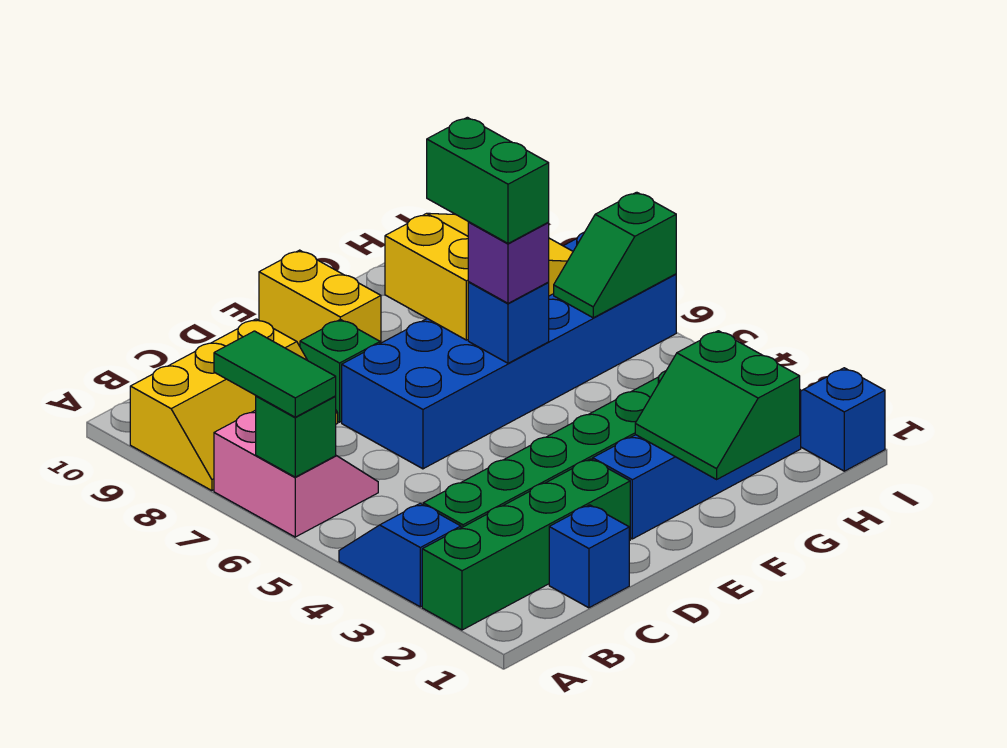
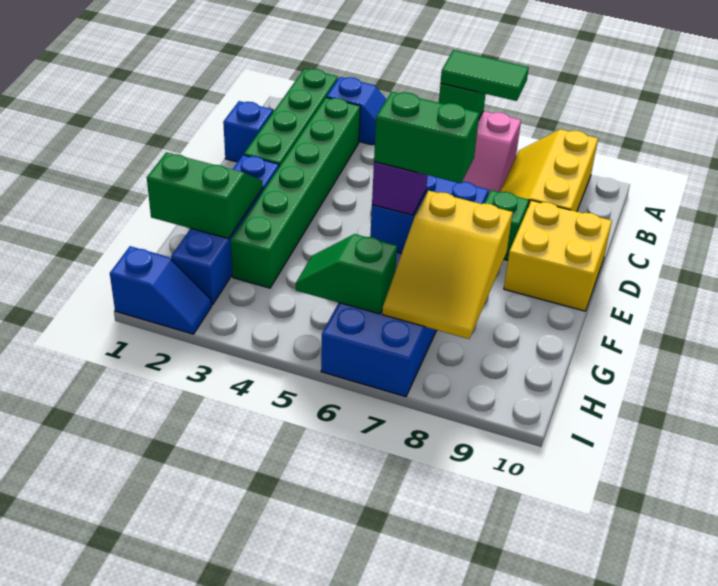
yellow brick E9:E10 level 1 -> yellow brick D9:E10 level 1
green slope H6:I6 level 2 top I -> green slope H5:H6 level 2 top 6

